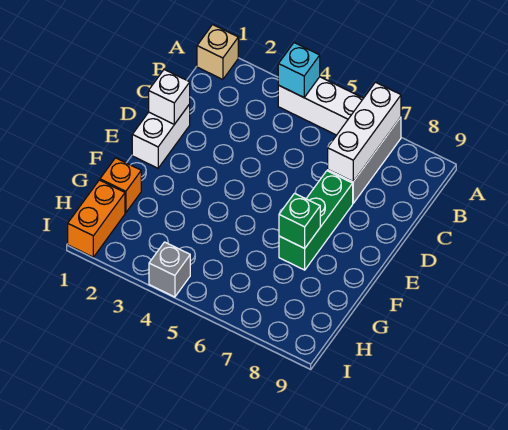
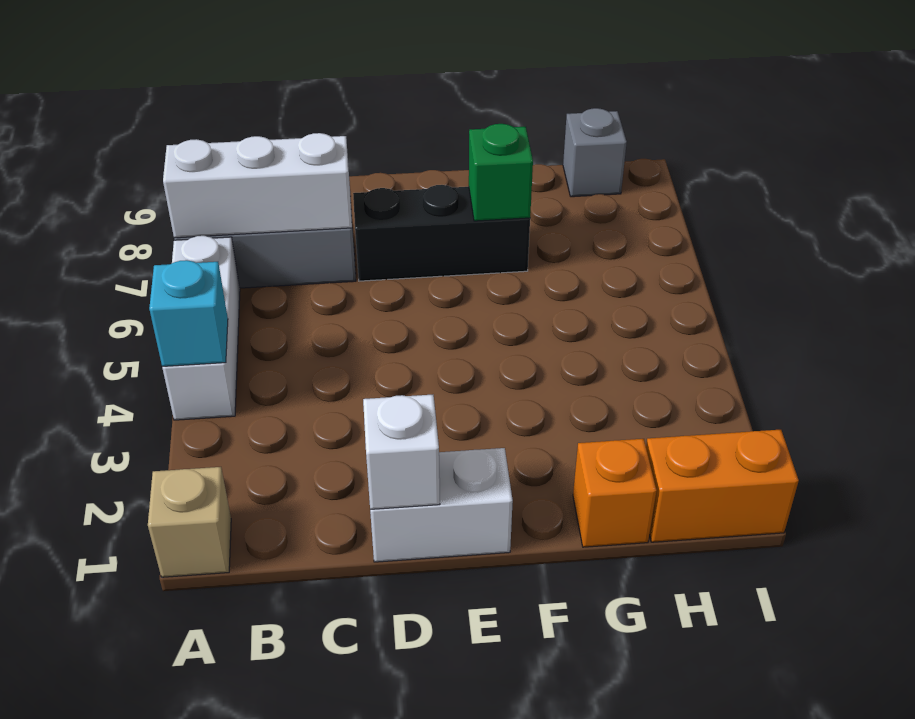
green brick D7:F7 level 1 -> black brick D7:F7 level 1
grey brick I4 level 1 -> grey brick H9 level 1

